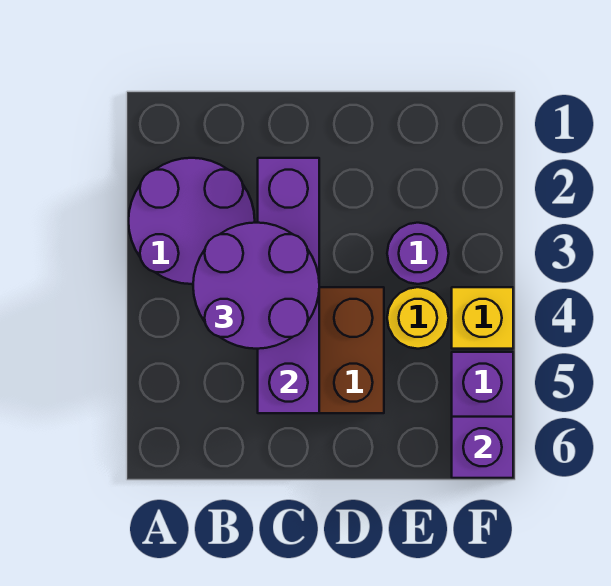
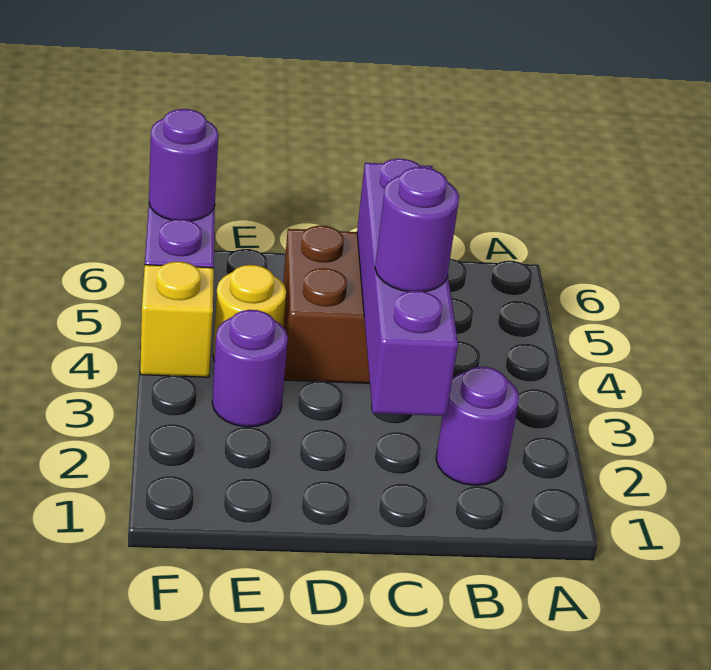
purple round brick A2:B3 level 1 -> purple round brick B2 level 1
purple round brick B3:C4 level 3 -> purple round brick C3 level 3
purple brick F6 level 2 -> purple round brick F6 level 2

